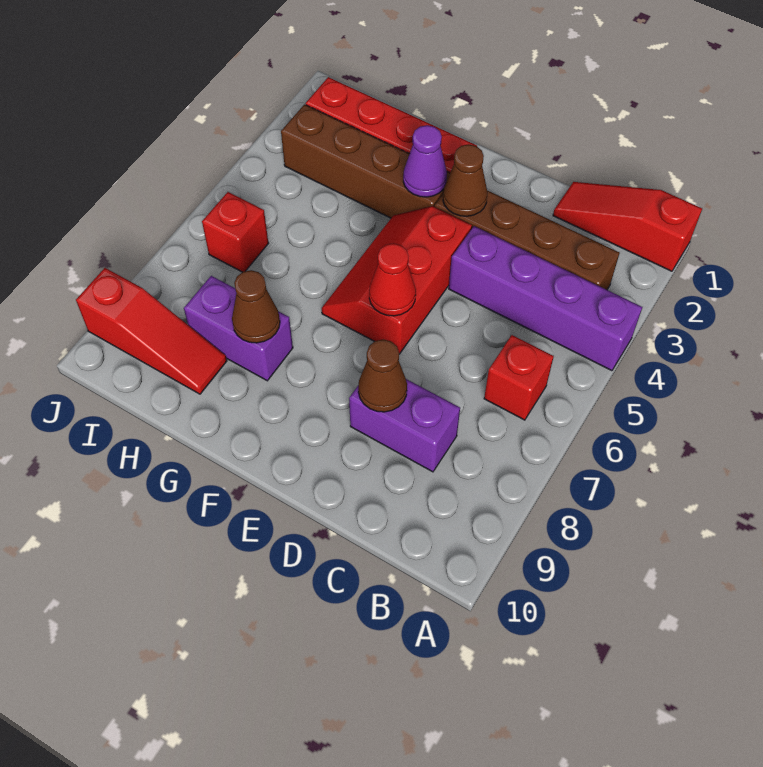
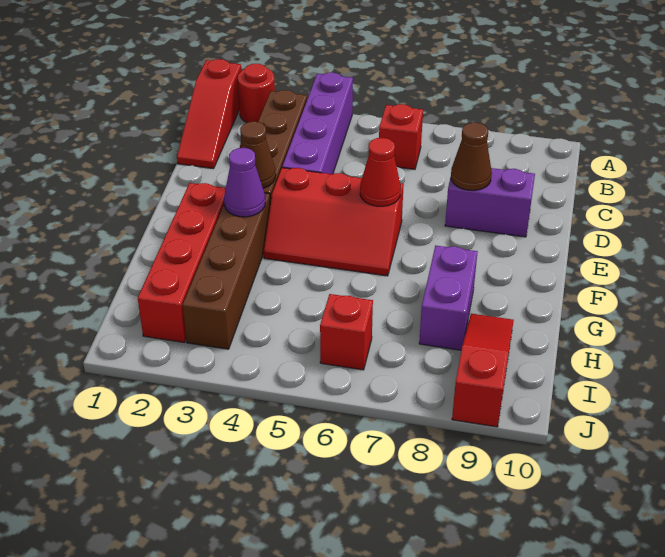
none -> red round brick A2 level 1
purple brick C8:D8 level 1 -> purple brick D8:D9 level 1
brown cone G8 level 2 -> none

